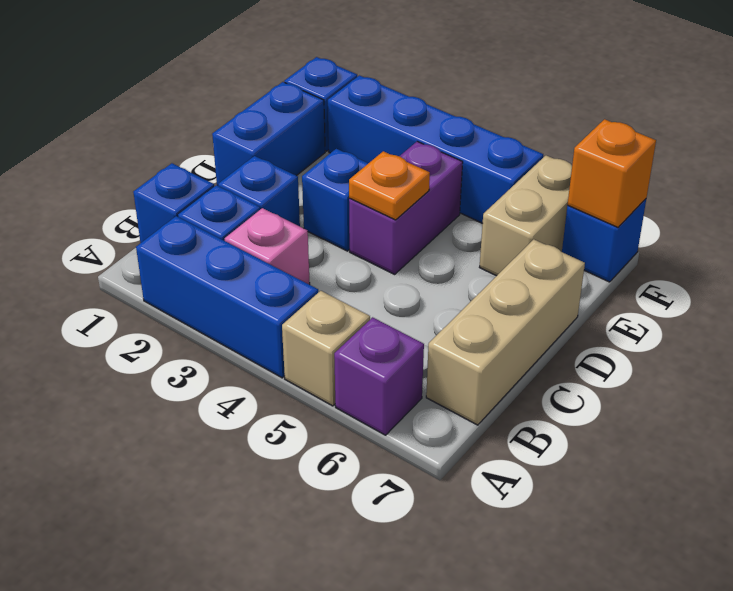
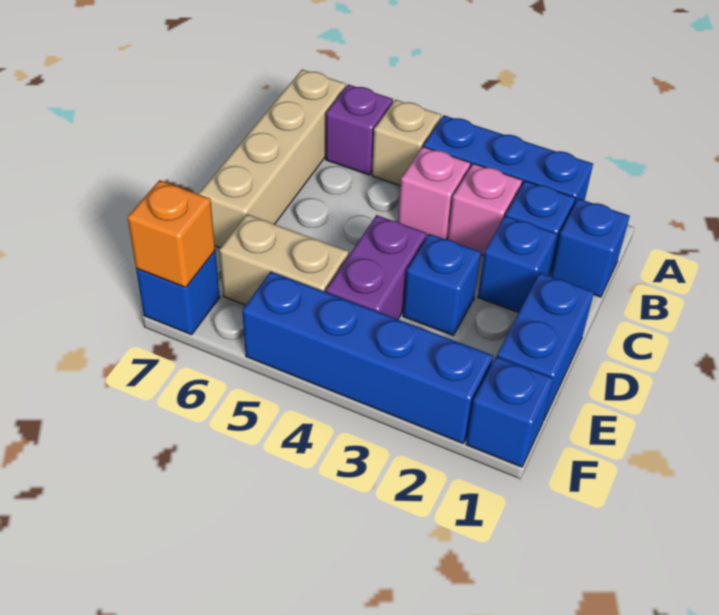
none -> pink brick B4 level 1
tan brick B7:D7 level 1 -> tan brick A7:D7 level 1
orange plate D4 level 2 -> none
tan brick E6:F6 level 1 -> tan brick E5:E6 level 1

